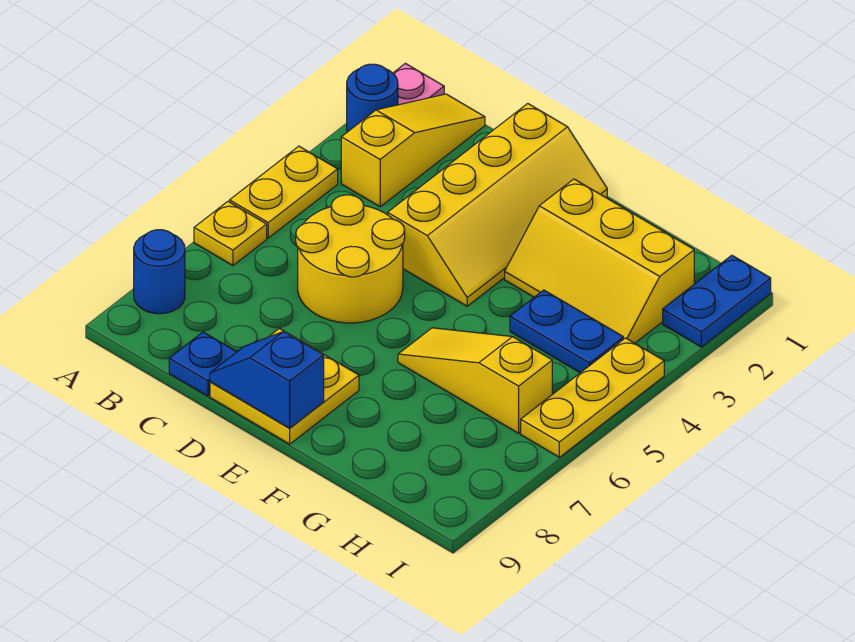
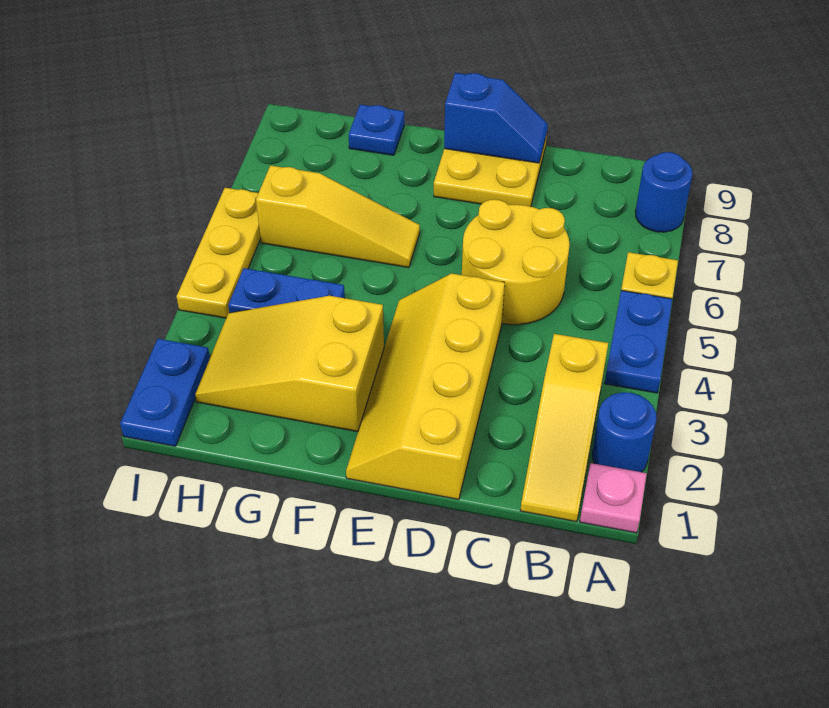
yellow plate A4:A5 level 1 -> blue plate A4:A5 level 1
blue plate C9 level 1 -> blue plate G9 level 1
yellow slope F2:H3 level 1 top 2 -> yellow slope F2:H3 level 1 top F

